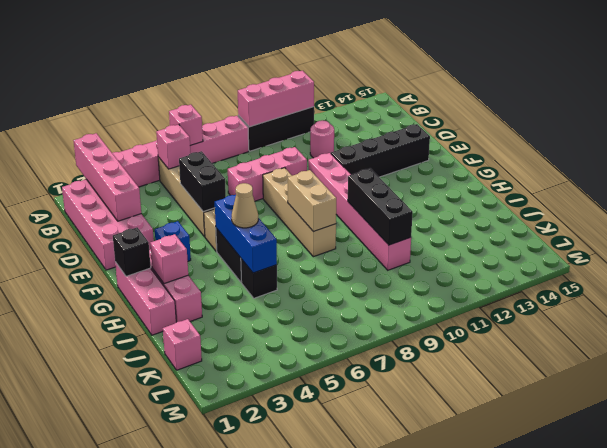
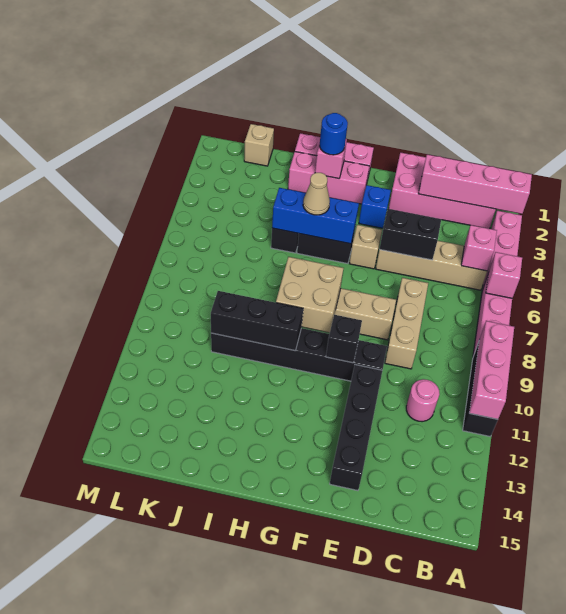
pink brick D7:D9 level 1 -> tan brick D7:D9 level 1
pink brick E10:J10 level 1 -> black brick E10:J10 level 1
black brick G1 level 2 -> black brick F10 level 2
tan brick G8:H8 level 2 -> tan brick G8:H9 level 2
none -> blue round brick H2 level 3
pink brick K1 level 1 -> tan brick K1 level 1

